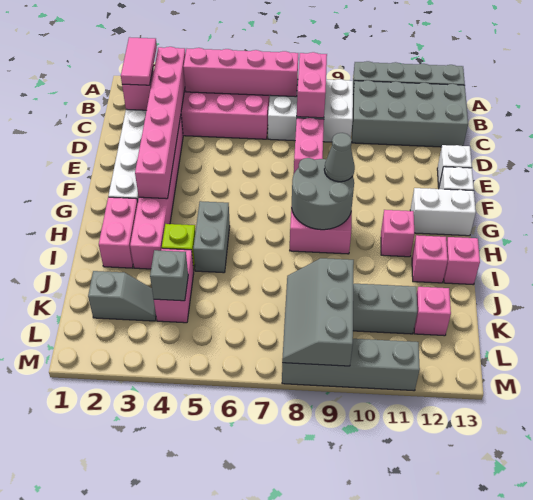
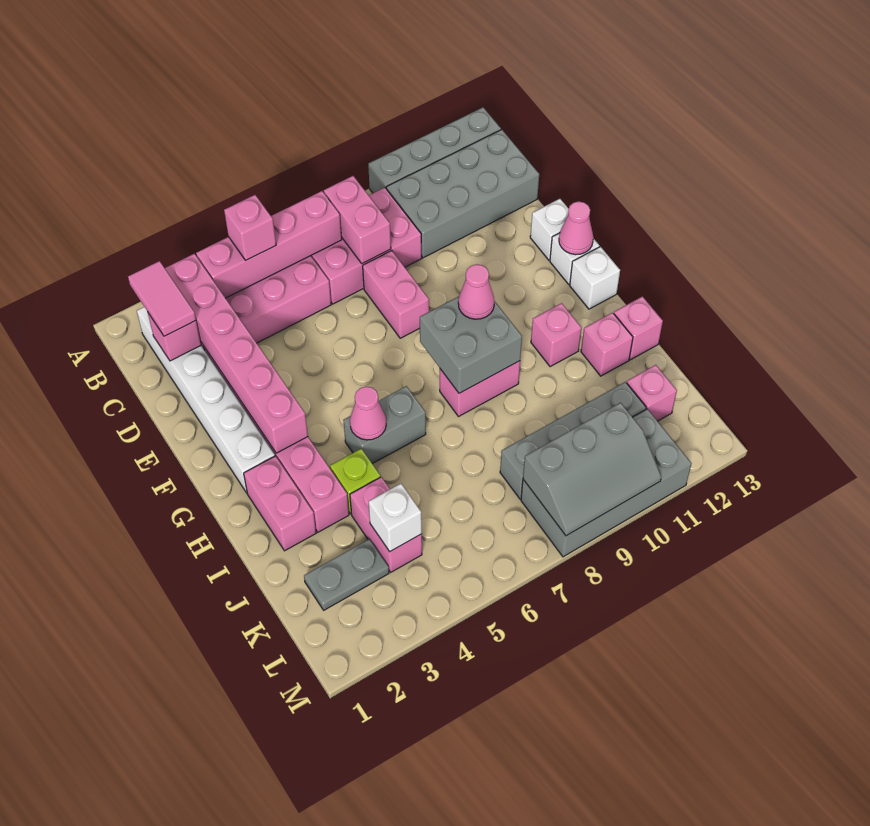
none -> pink brick B5 level 3
white brick B7:C9 level 1 -> pink brick B7:C9 level 1
none -> pink cone F13 level 2
grey round brick G8:H9 level 2 -> grey brick G8:H9 level 2
grey cone G9 level 3 -> pink cone G9 level 3
white brick G12:G13 level 1 -> white brick G13 level 1
grey brick H5:I5 level 1 -> grey brick H5:H6 level 1
none -> pink cone H5 level 2
grey slope K2:K3 level 1 top 2 -> grey plate K2:K3 level 1
grey brick K4 level 2 -> white brick K4 level 2
grey slope K8:M9 level 2 top 9 -> grey slope L8:M10 level 2 top L
grey brick M8:M11 level 1 -> grey brick L8:M11 level 1

